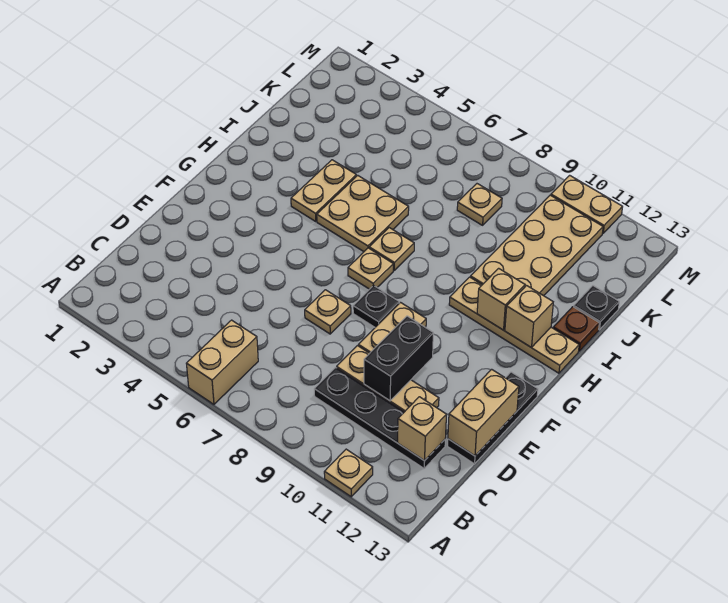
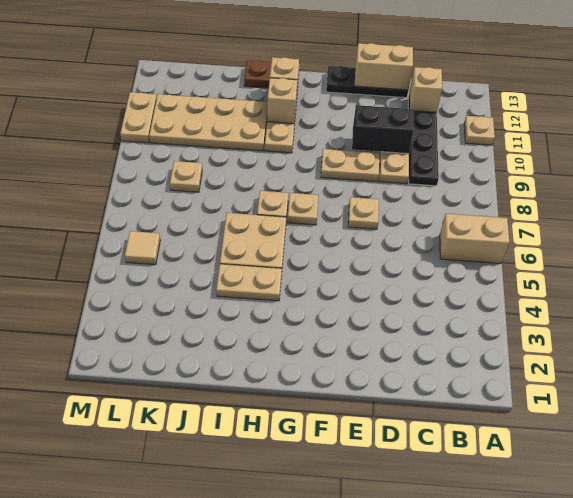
black plate F8 level 1 -> none
black plate J13 level 1 -> none
none -> tan tile L5 level 1

